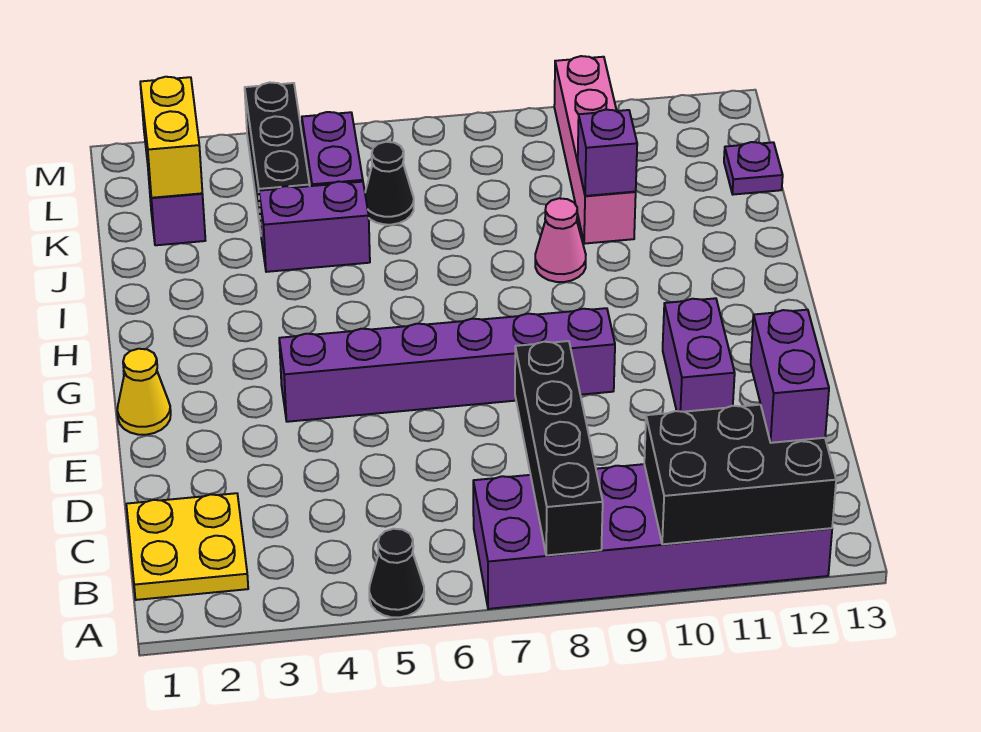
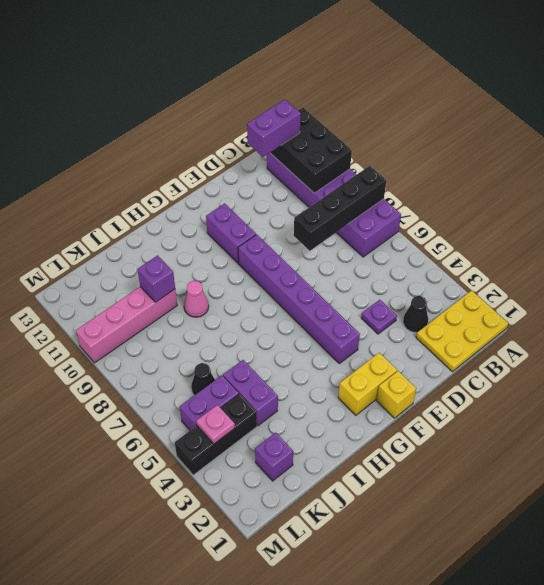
black cone A5 level 1 -> black cone C3 level 1
yellow plate B1:C2 level 1 -> yellow plate A1:C2 level 1
purple brick E11:F11 level 1 -> purple brick F10:F11 level 1
yellow cone F1 level 1 -> yellow brick F1 level 1
yellow brick K2:L2 level 2 -> yellow brick F2:G2 level 1
purple plate K13 level 1 -> purple plate D4 level 1
none -> pink plate L4 level 2

